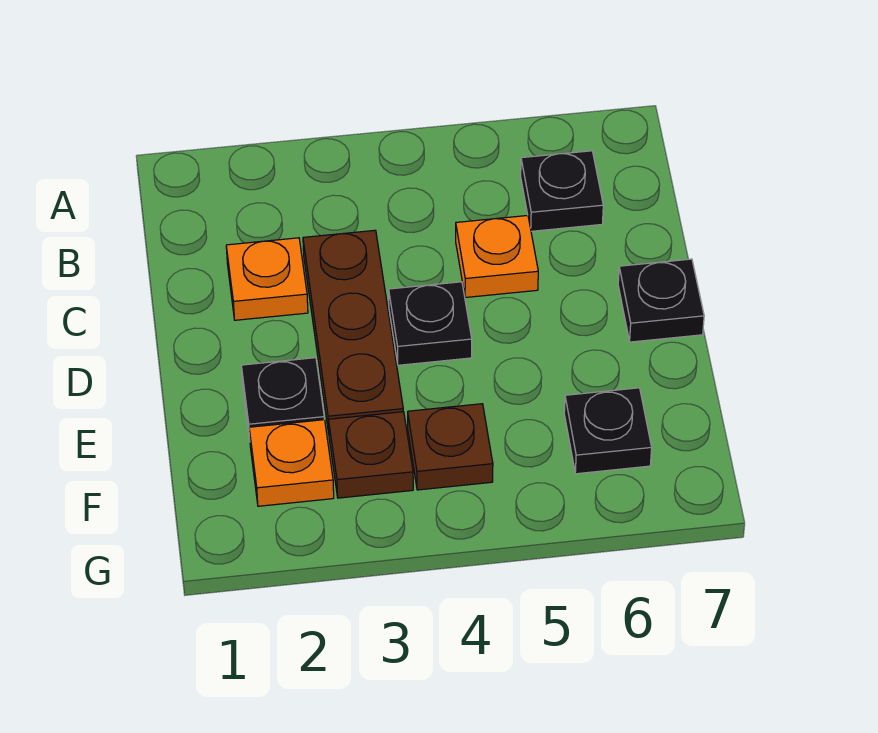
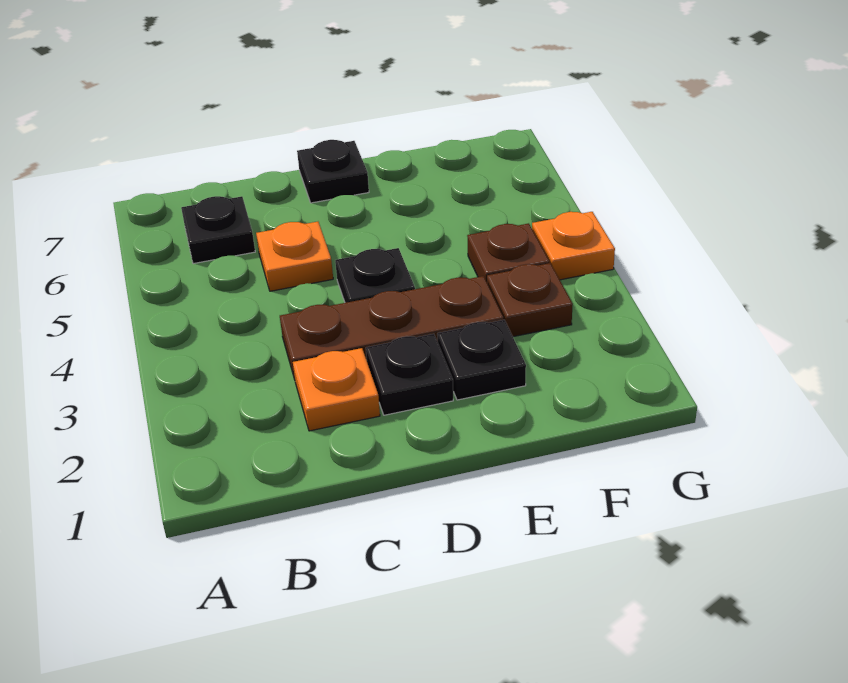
orange plate F2 level 1 -> orange plate G4 level 1
black plate F6 level 1 -> black plate D2 level 1

